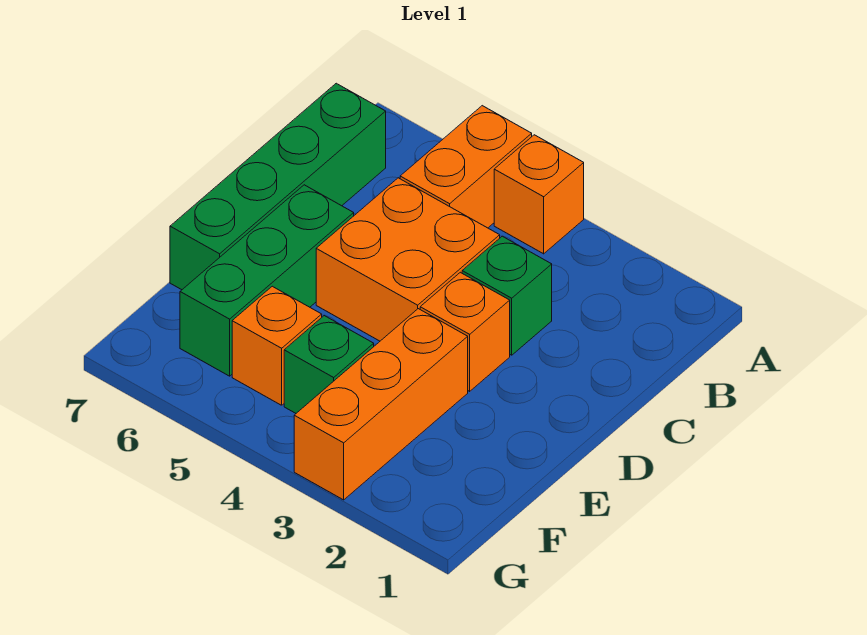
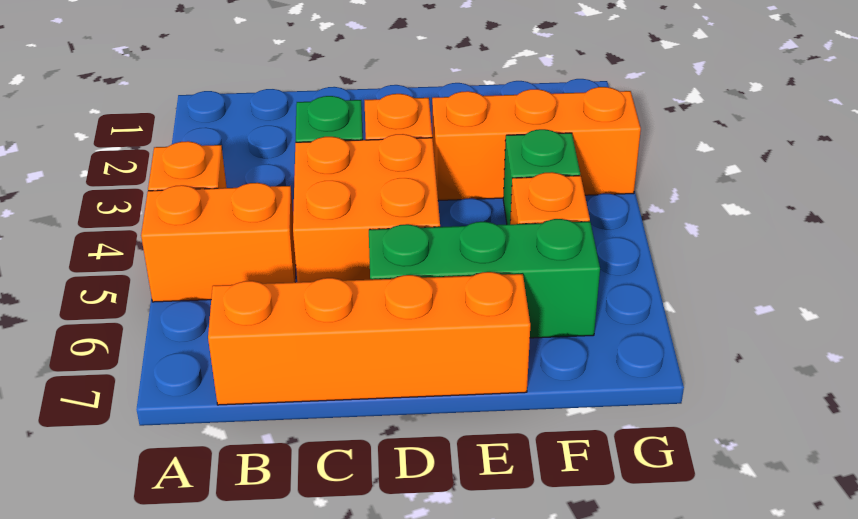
green brick B7:E7 level 1 -> orange brick B7:E7 level 1

